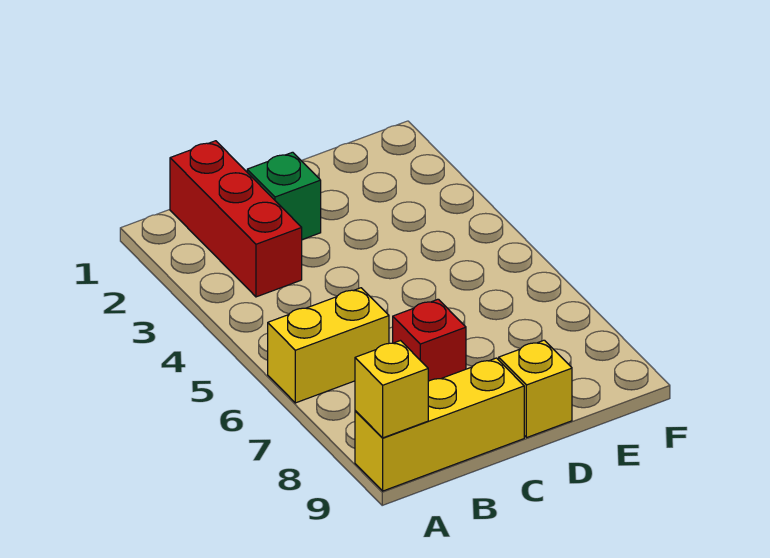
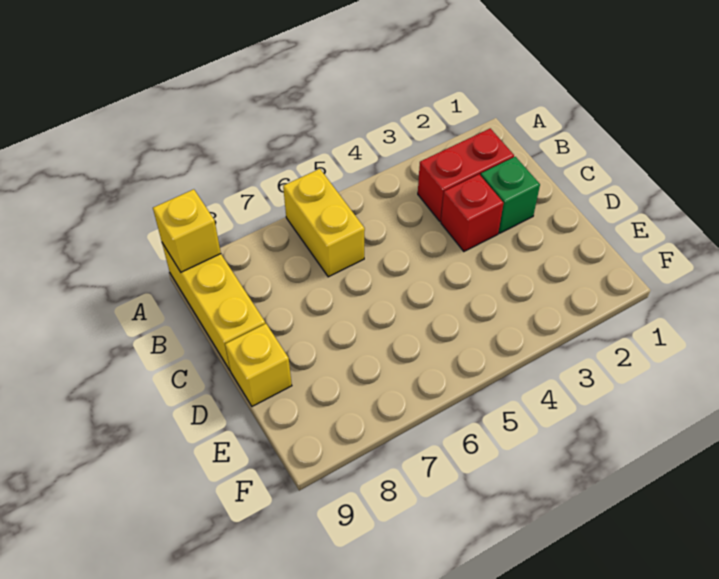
red brick B1:B3 level 1 -> red brick B2:B3 level 1
red brick C7 level 1 -> red brick C3 level 1

